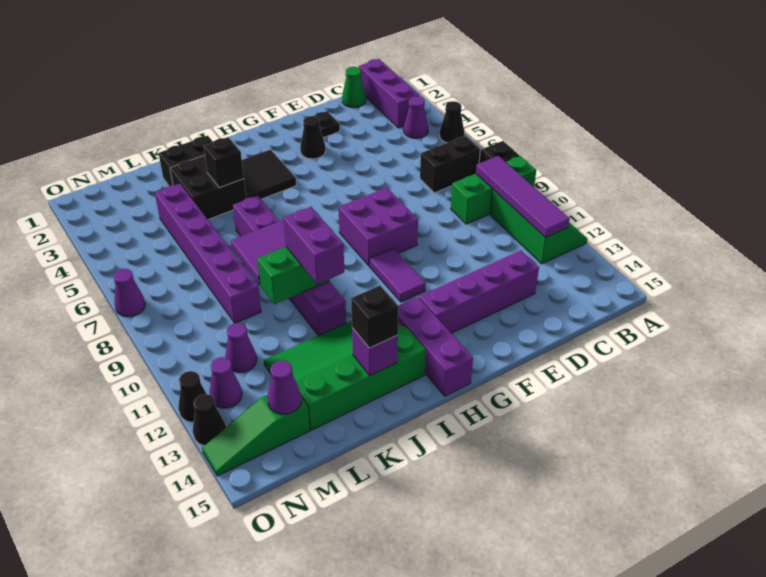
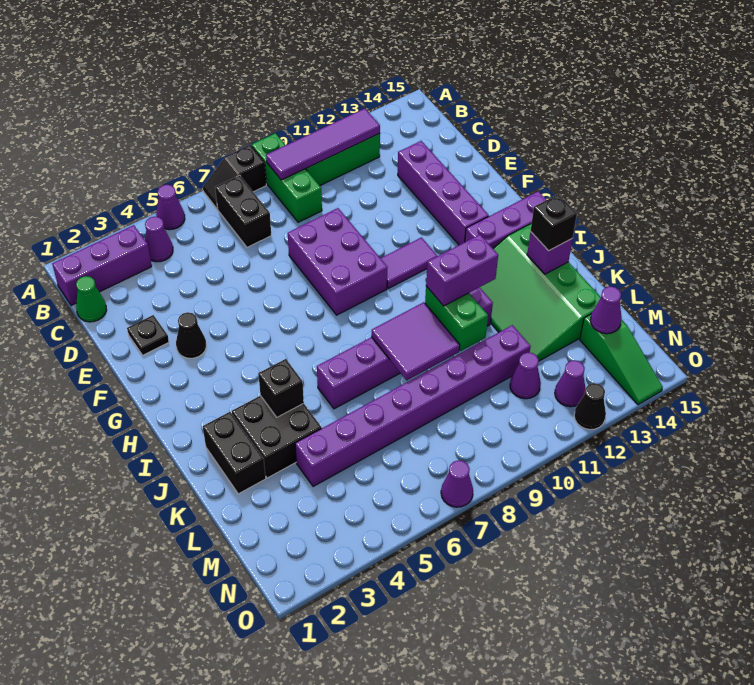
black cone A5 level 1 -> purple cone A5 level 1
purple brick F8:G9 level 1 -> purple brick E8:G9 level 1
black tile H3:I4 level 1 -> none
purple brick L4:L9 level 1 -> purple brick L4:L11 level 1
black cone O13 level 1 -> none

